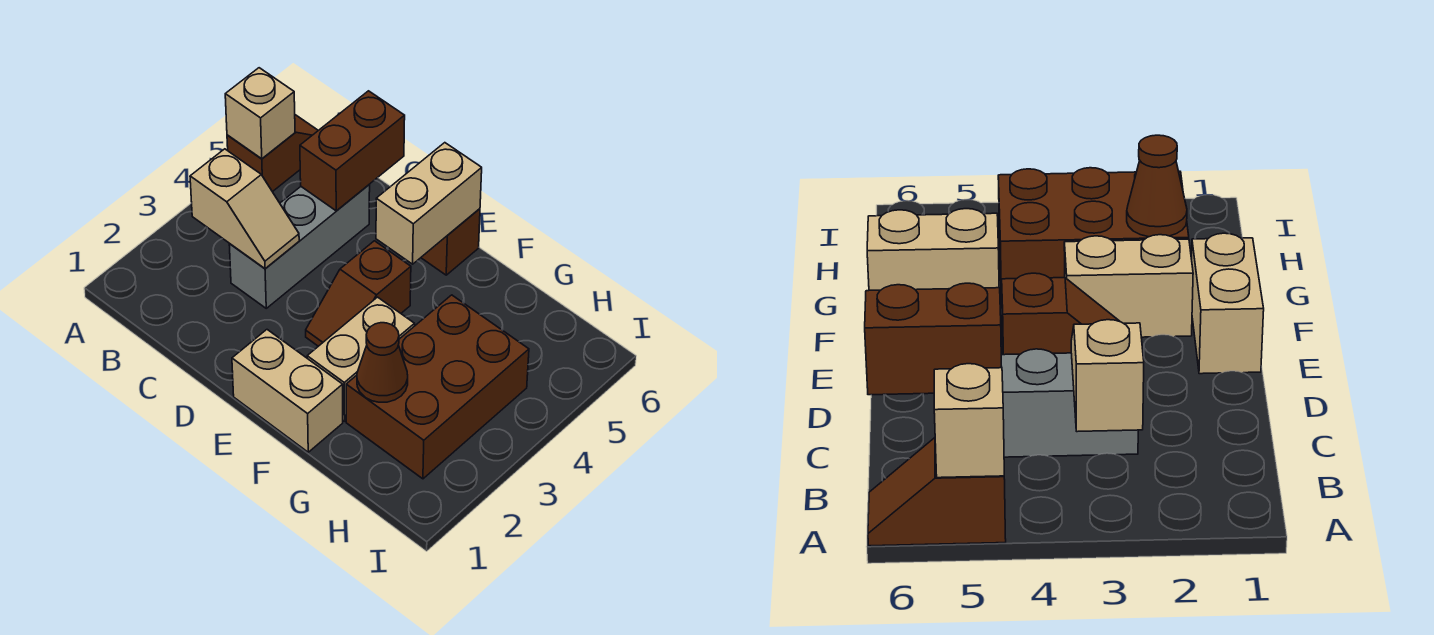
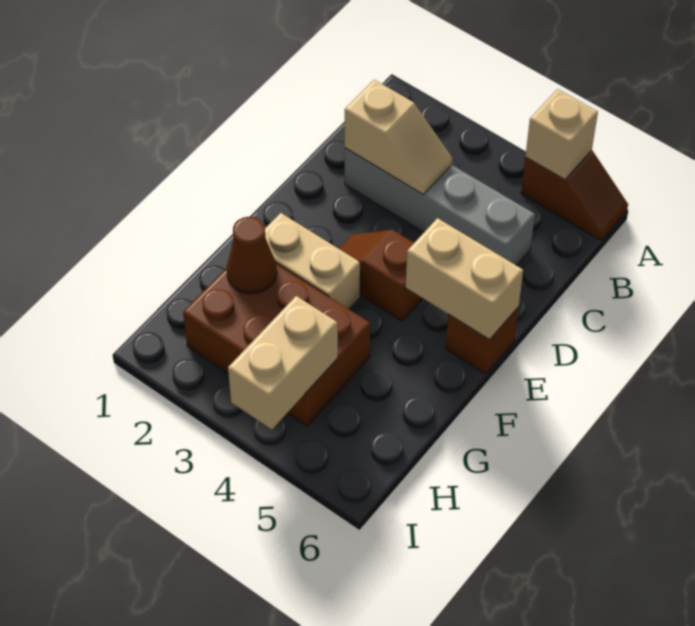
tan slope B3:C3 level 2 top B -> tan slope C2:C3 level 2 top 2
grey brick C3:C5 level 1 -> grey brick C2:C5 level 1
brown brick C5:C6 level 2 -> none
tan brick E1:F1 level 1 -> tan brick H4:I4 level 2

